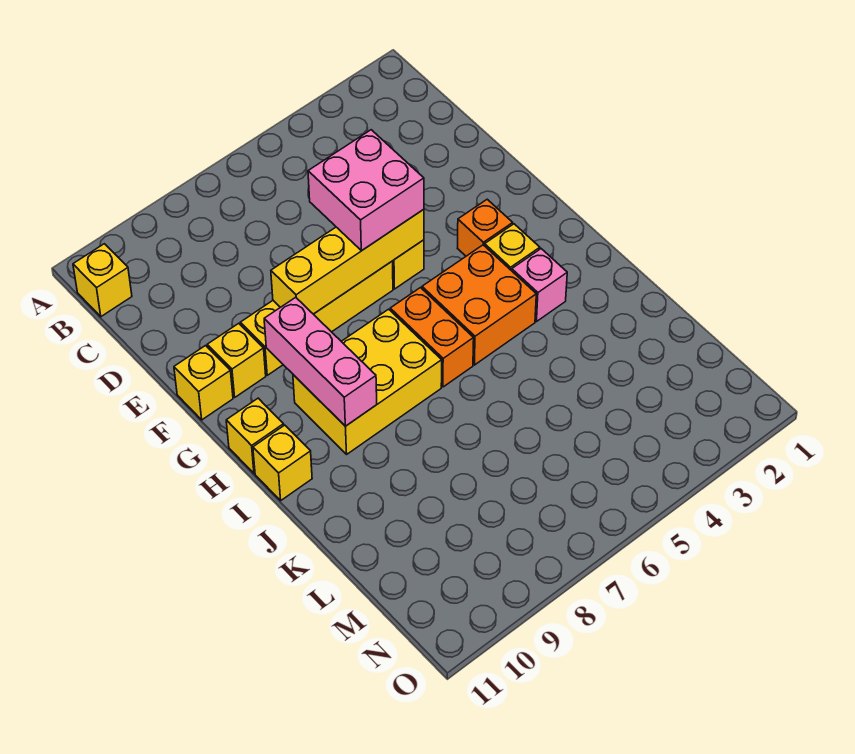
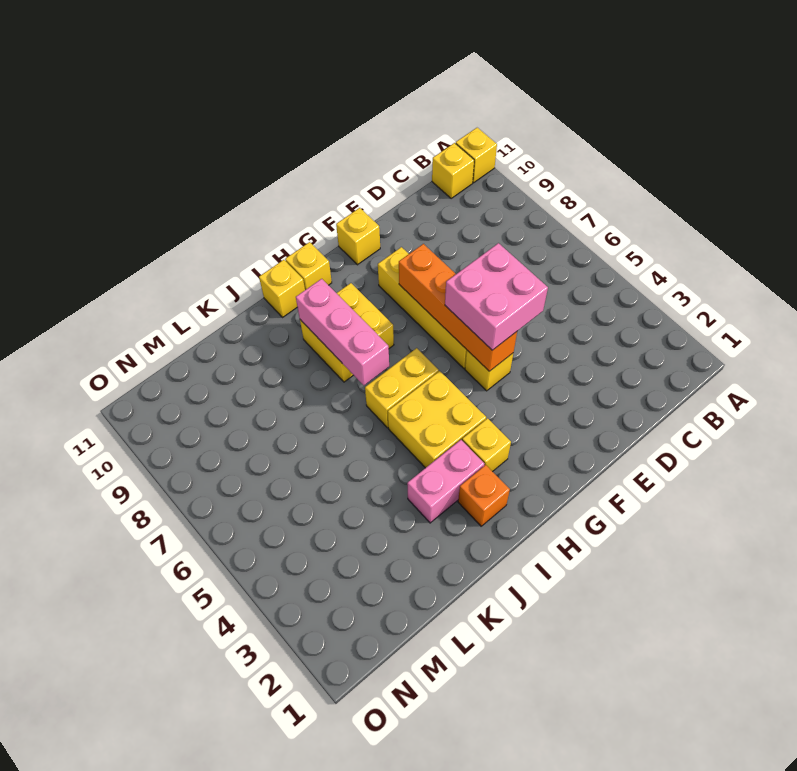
yellow brick F5:F8 level 2 -> orange brick F5:F8 level 2
yellow brick F10 level 1 -> yellow brick A11 level 1
orange brick G3 level 1 -> orange brick I2 level 1
pink brick G9:I9 level 2 -> pink brick I7:I9 level 2
orange brick H4:I5 level 1 -> yellow brick H4:I5 level 1
orange brick H6:I6 level 1 -> yellow brick H6:I6 level 1
yellow brick H7:I9 level 1 -> yellow brick H8:I9 level 1
pink brick I3 level 1 -> pink brick I3:J3 level 1

